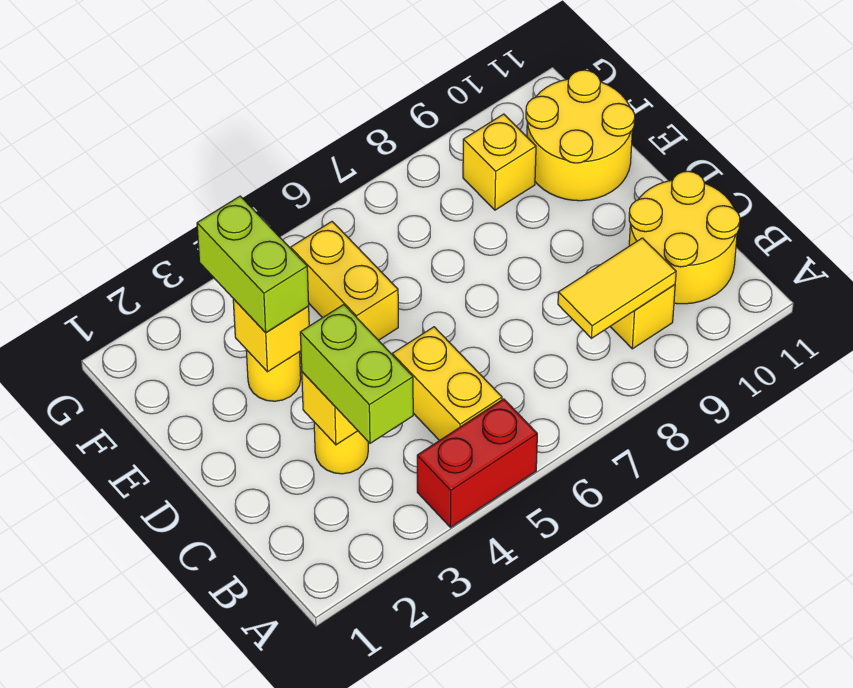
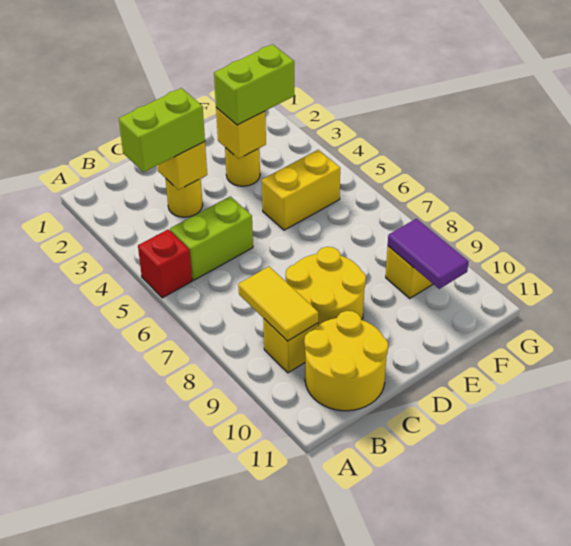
red brick A4:A5 level 1 -> red brick A5 level 1
yellow brick B5:C5 level 1 -> lime brick B5:C5 level 1
yellow round brick E10:F11 level 1 -> yellow round brick C8:D9 level 1
none -> purple tile F9:F10 level 2

